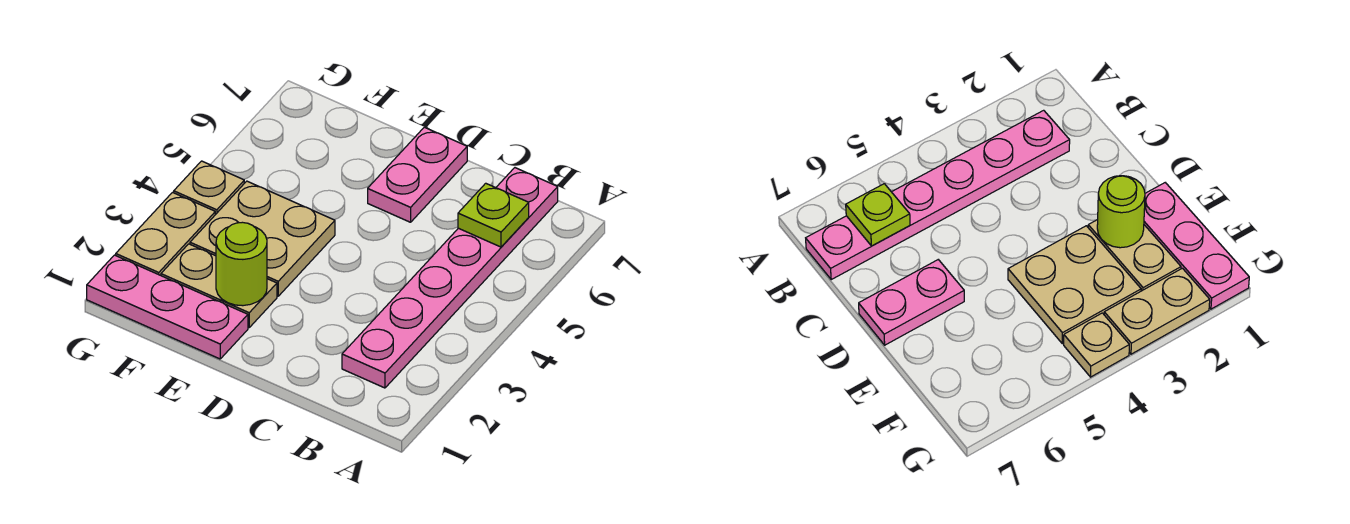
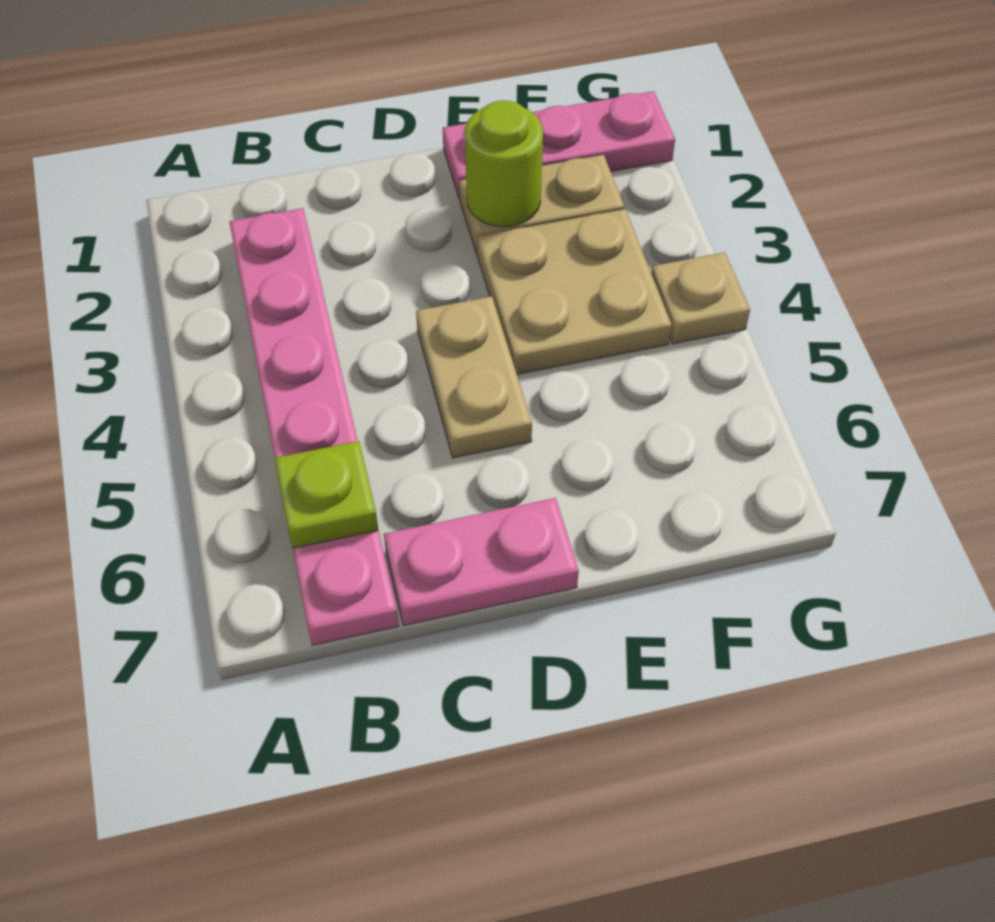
pink plate D6:D7 level 1 -> pink plate C7:D7 level 1
tan plate G2:G3 level 1 -> tan plate D4:D5 level 1

